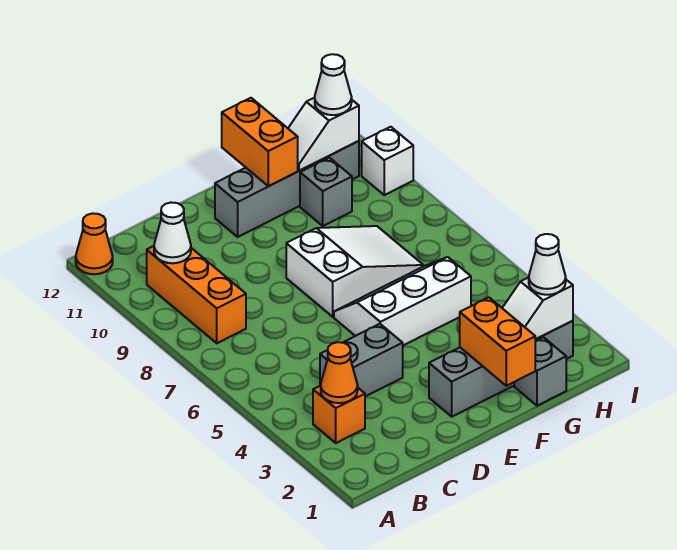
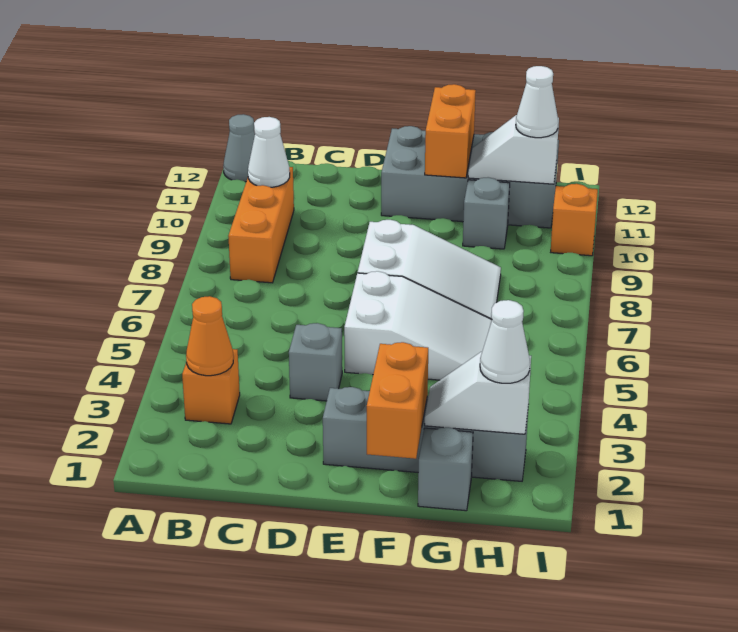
orange cone A12 level 1 -> grey cone A12 level 1
grey brick C4:D4 level 1 -> grey brick D4 level 1
white slope E5:G6 level 1 top 5 -> white slope E5:G6 level 1 top E
grey brick E11:H11 level 1 -> grey brick E11:H12 level 1
white brick I10 level 1 -> orange brick I10 level 1

